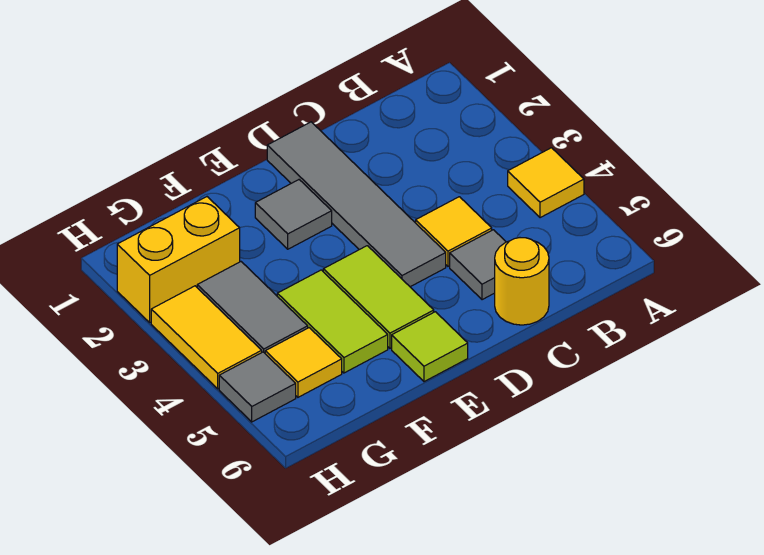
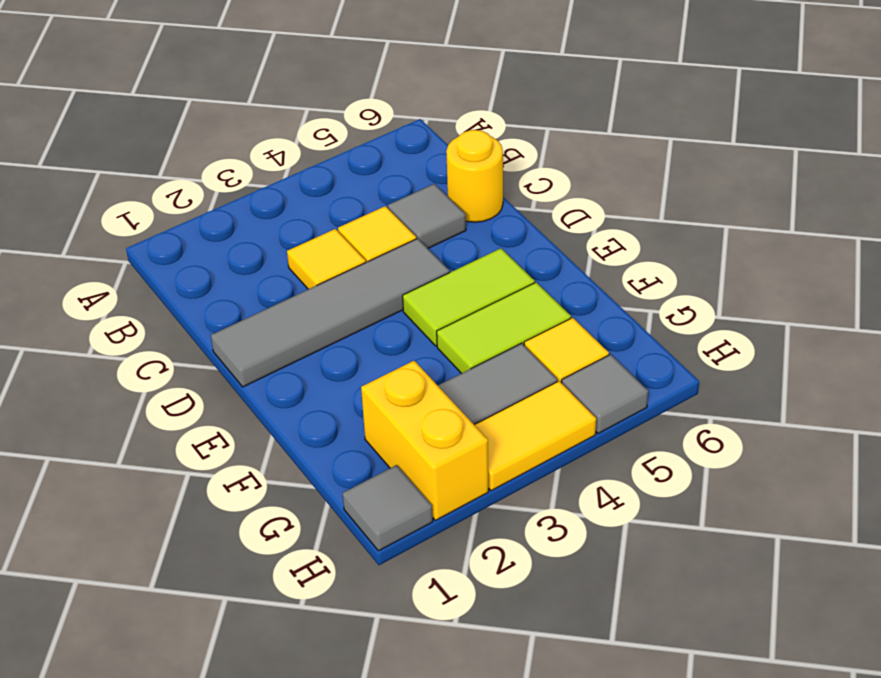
yellow tile A4 level 1 -> yellow tile C3 level 1
grey tile E2 level 1 -> grey tile H1 level 1
lime tile E6 level 1 -> none

